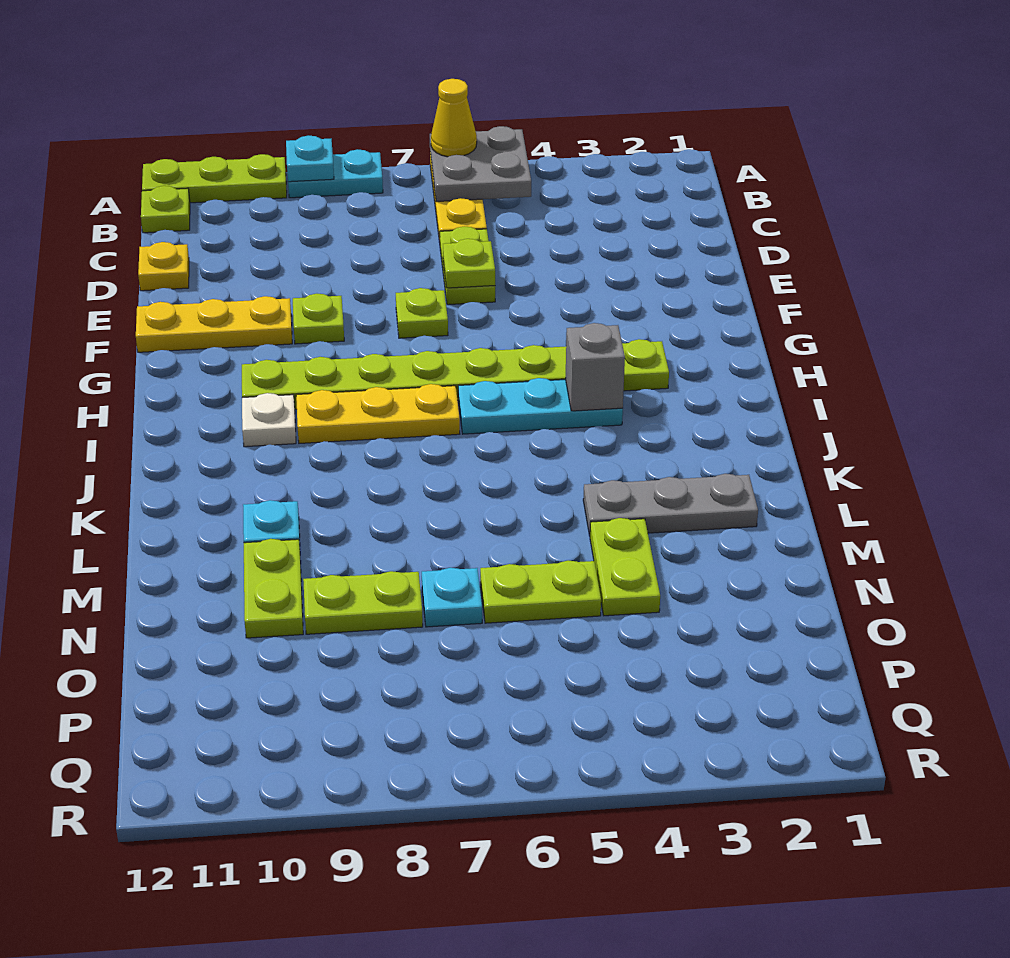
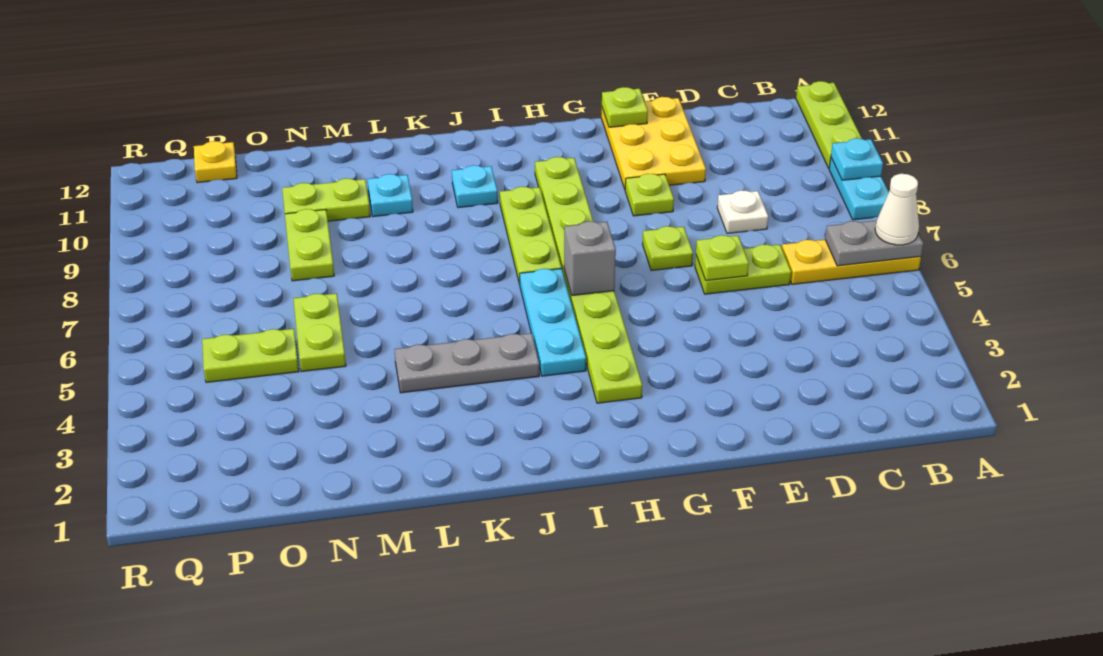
grey plate A5:B6 level 2 -> grey plate A6:B6 level 2
yellow cone A6 level 3 -> white cone A6 level 3
lime plate B12 level 1 -> lime plate F12 level 2
yellow plate D12 level 1 -> yellow plate P12 level 1
yellow plate F10:F12 level 1 -> yellow plate E10:F12 level 1
grey brick I4 level 2 -> grey brick H6 level 2
yellow plate I7:I9 level 1 -> lime plate I7:I9 level 1
white plate I10 level 1 -> white plate D8 level 1
grey plate L2:L4 level 1 -> grey plate J4:L4 level 1
lime plate M4:N4 level 1 -> lime plate O5:P5 level 1
cyan plate N7 level 1 -> cyan plate J10 level 1

